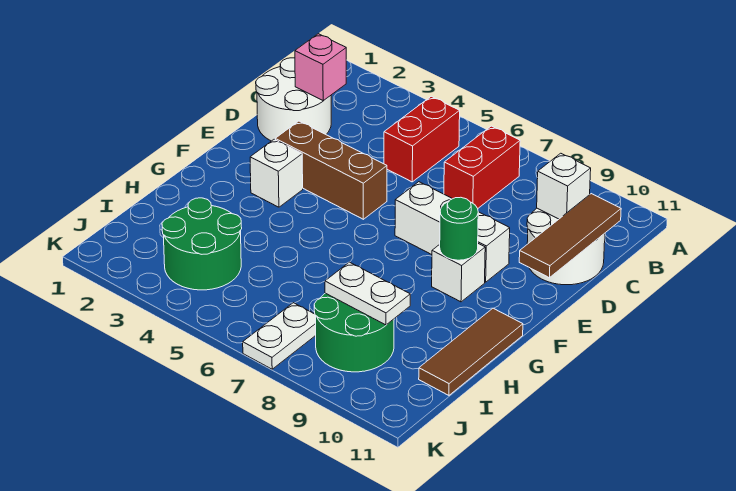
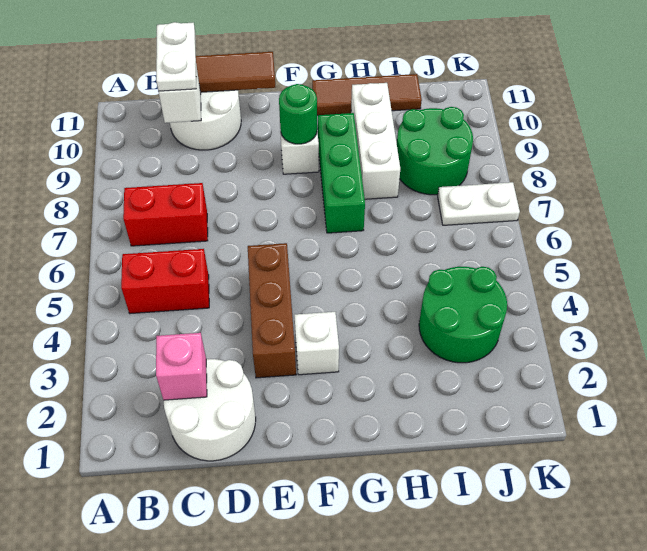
white brick E7:E9 level 1 -> white brick H8:H10 level 1
none -> green brick G7:G9 level 1
white plate I8:I9 level 2 -> white plate C10:C11 level 3

